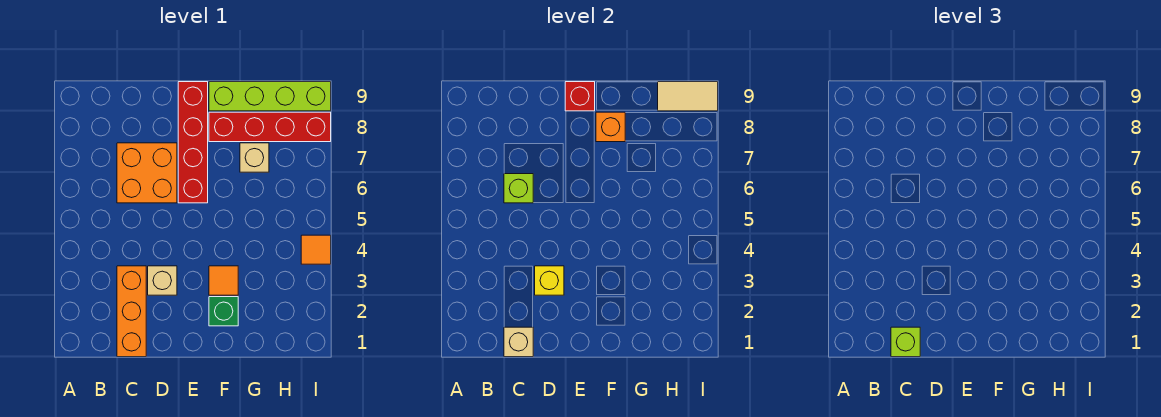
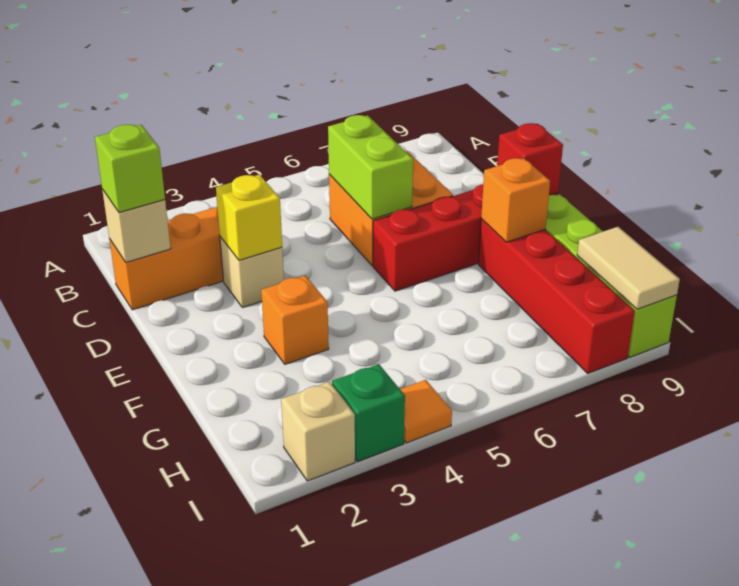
lime brick C6 level 2 -> lime brick C6:D6 level 2
green brick F2 level 1 -> green brick I3 level 1
orange tile F3 level 1 -> orange brick F3 level 1
tan brick G7 level 1 -> tan brick I2 level 1

